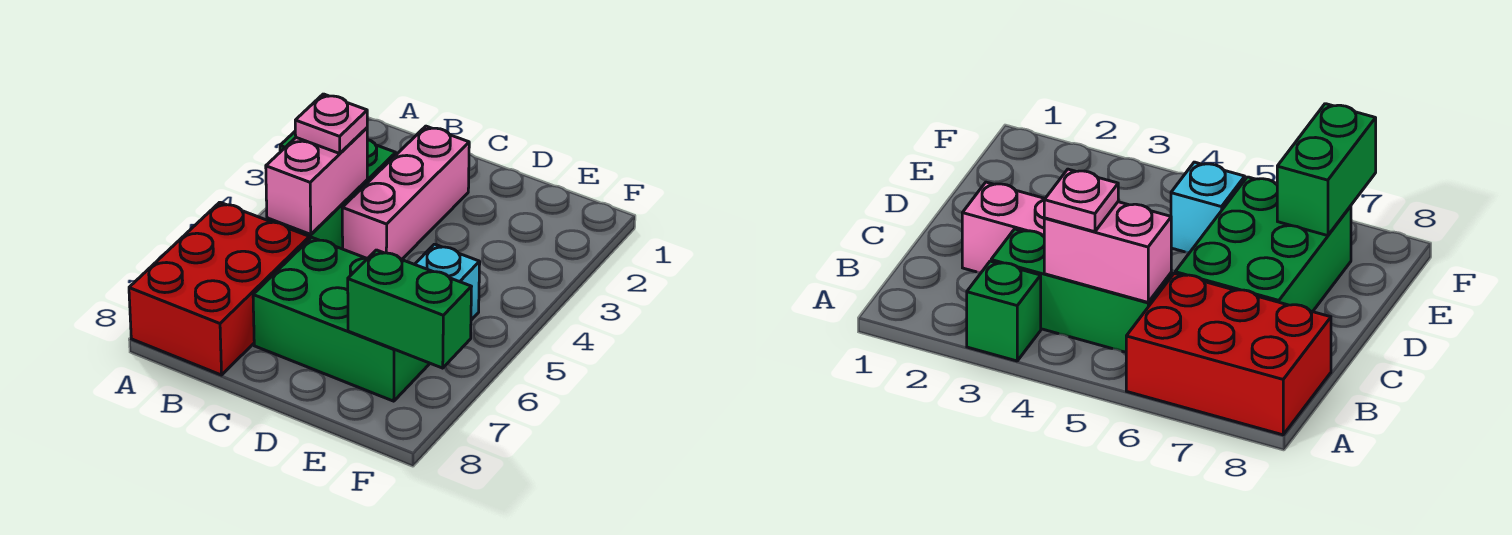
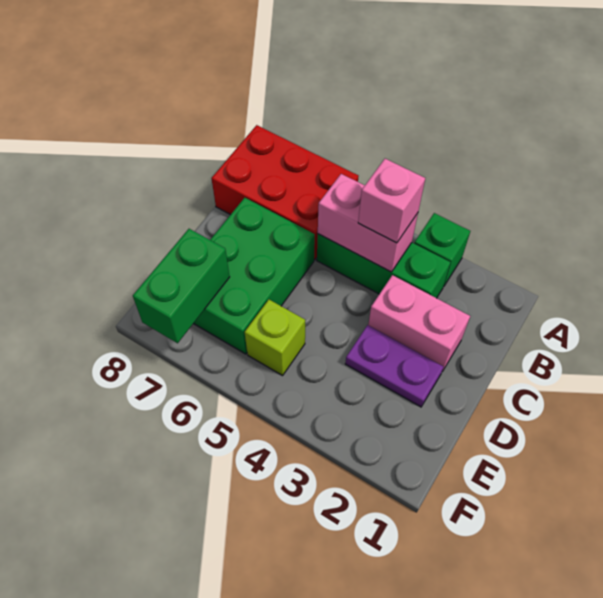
pink plate B4 level 3 -> pink brick B4 level 3
pink brick C2:C4 level 1 -> pink brick C2:C3 level 1
none -> purple plate D2:D3 level 1
cyan brick E5 level 1 -> lime brick E5 level 1

